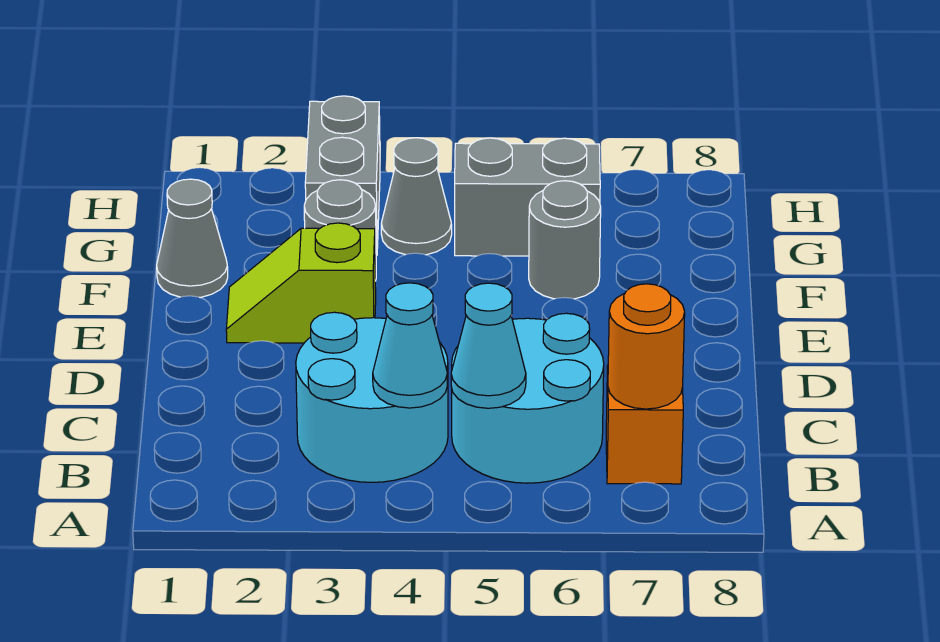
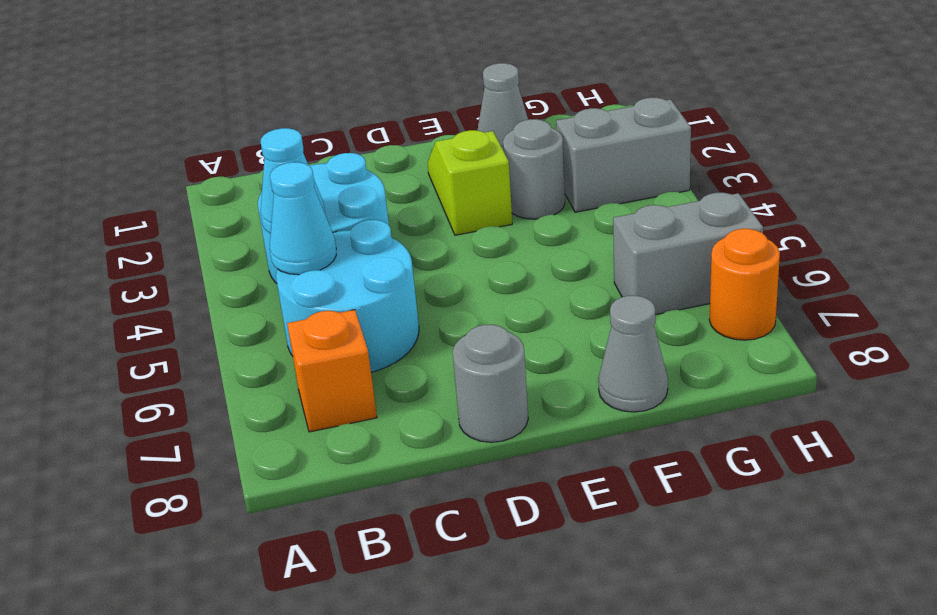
orange round brick B7 level 2 -> orange round brick H7 level 1
grey round brick F6 level 1 -> grey round brick D8 level 1
grey cone G4 level 1 -> grey cone F8 level 1
grey brick G5:G6 level 1 -> grey brick G6:H6 level 1

